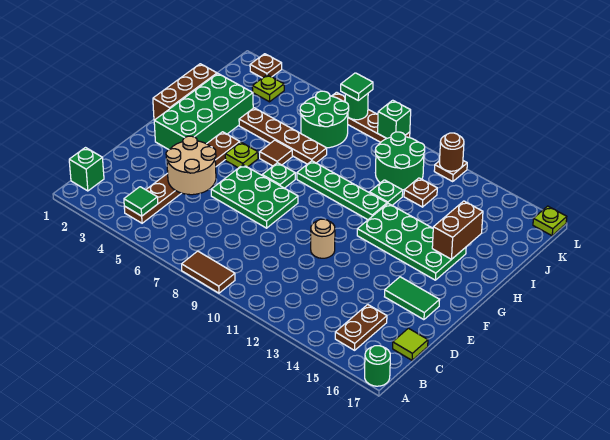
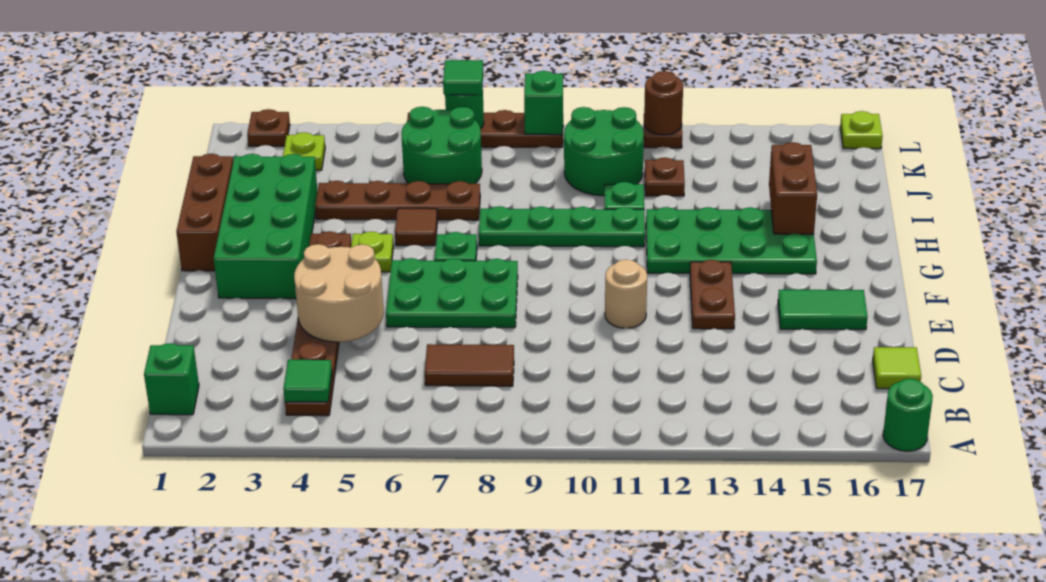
brown tile A8:A9 level 1 -> brown tile C7:C8 level 1
brown plate B15:C15 level 1 -> brown plate E13:F13 level 1

